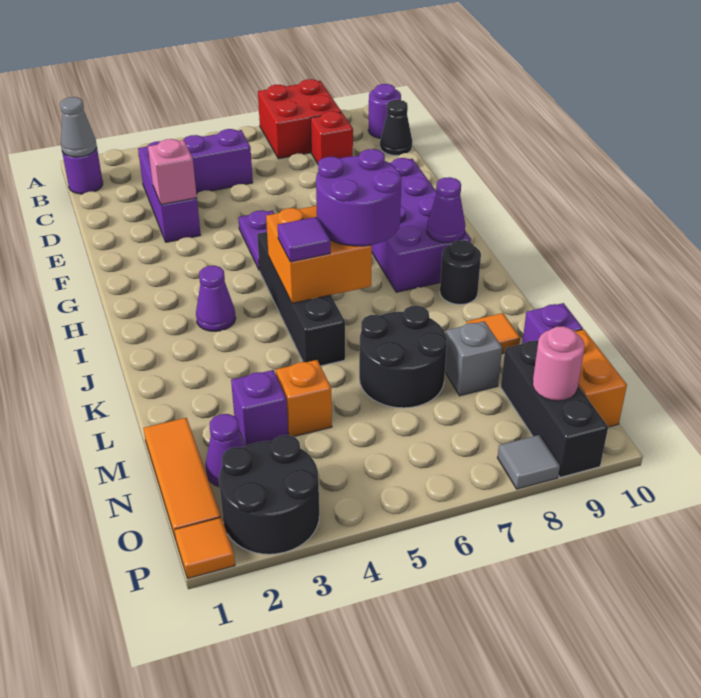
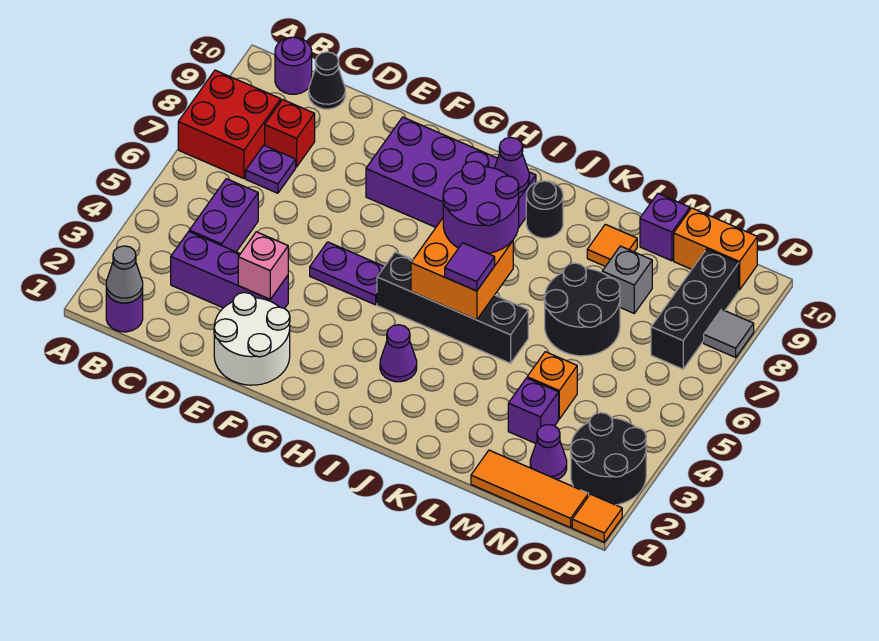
none -> purple plate C7 level 1
none -> white round brick E1:F2 level 1
black brick N9:P9 level 1 -> black brick O7:O9 level 1
pink round brick O9 level 2 -> none

